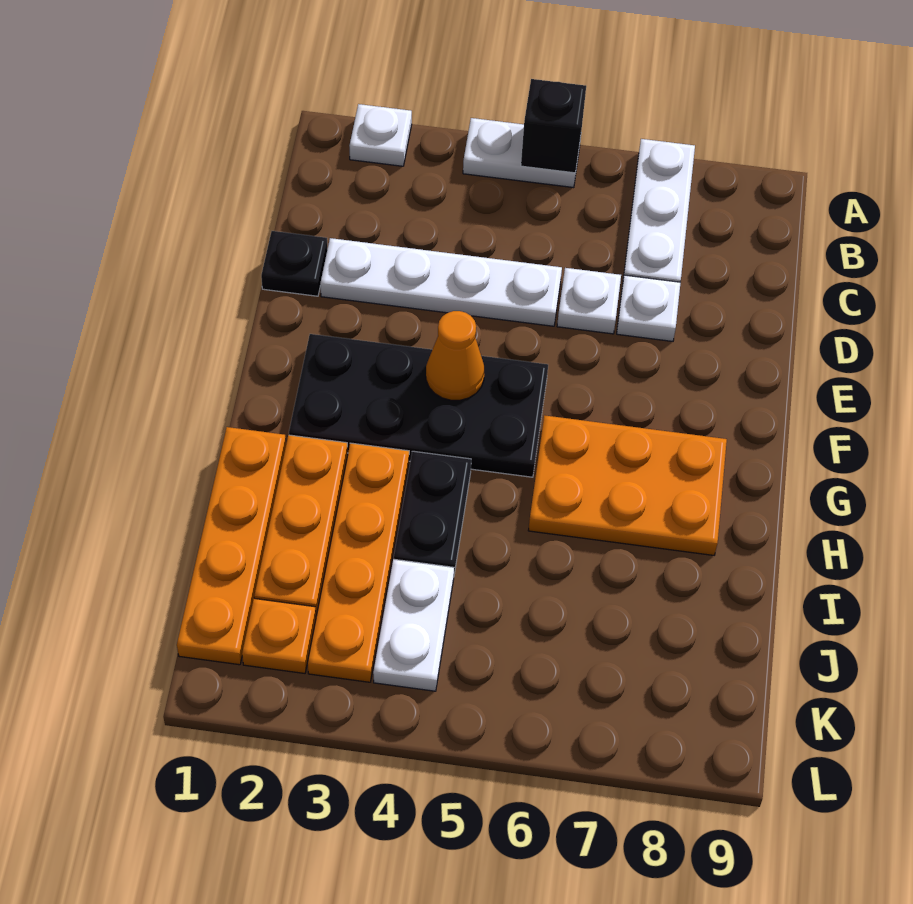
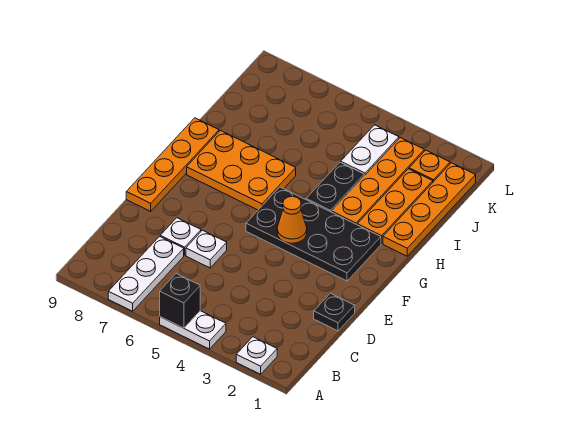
white plate D2:D5 level 1 -> none
none -> orange plate E9:H9 level 1

